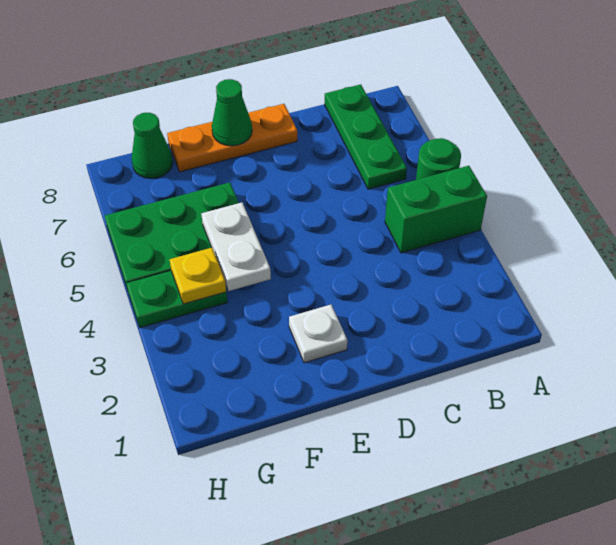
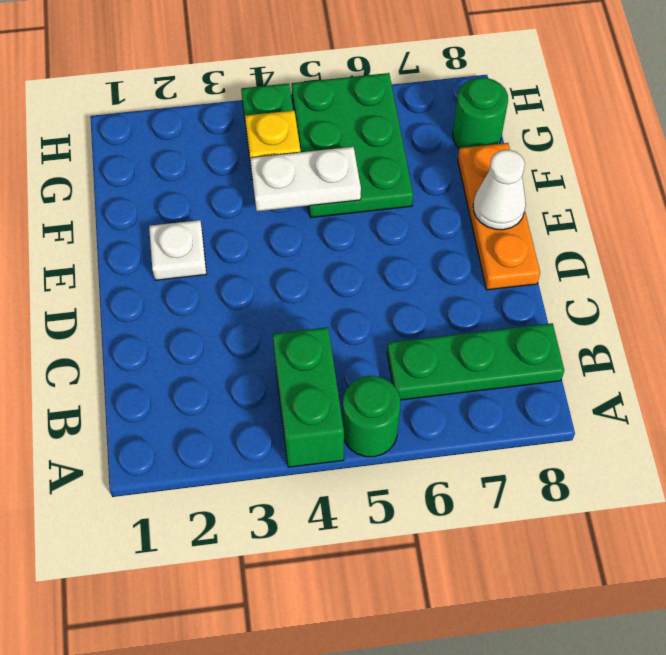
green cone E8 level 2 -> white cone E8 level 2
green cone G8 level 1 -> green round brick G8 level 1

